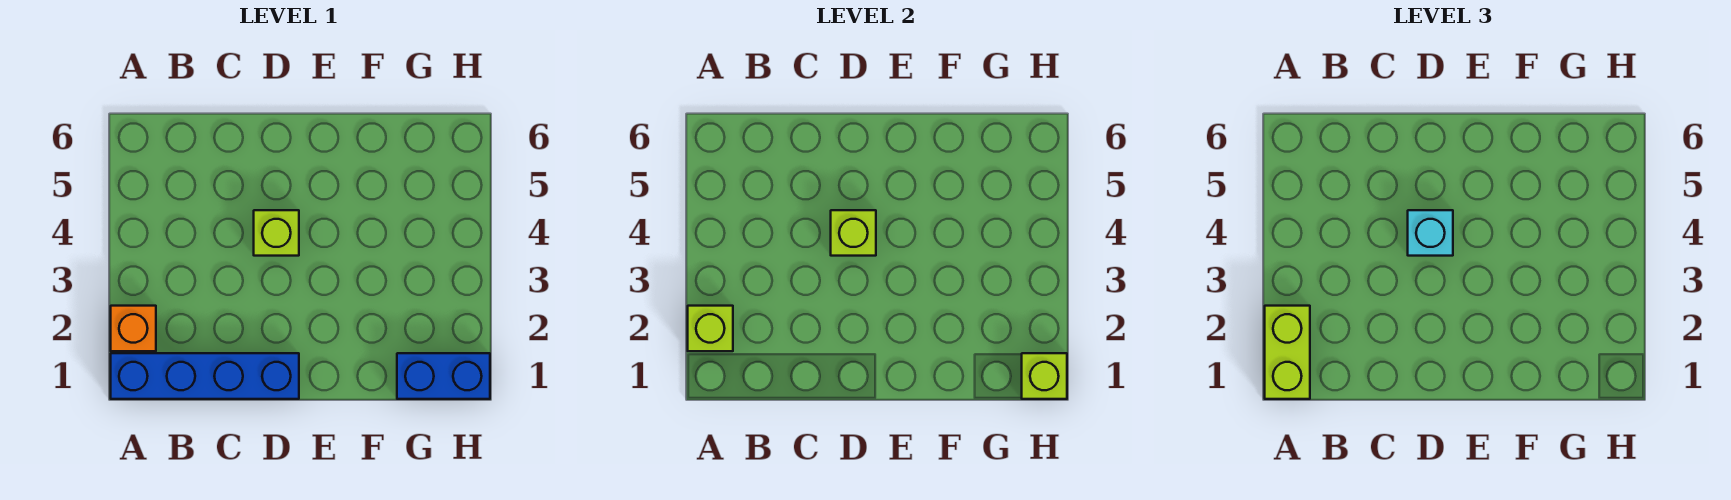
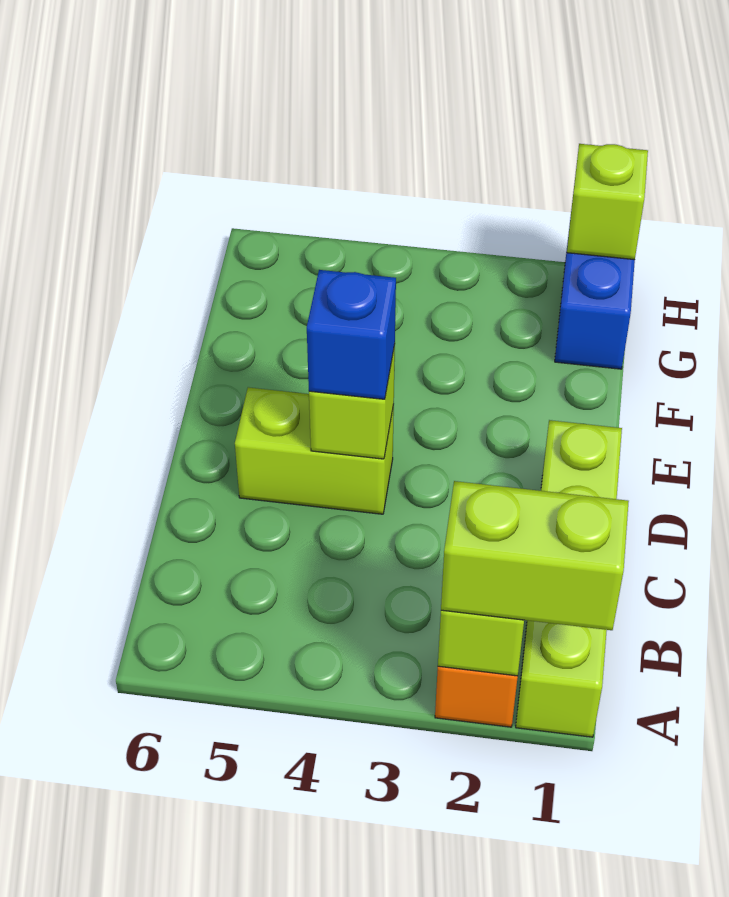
blue brick A1:D1 level 1 -> lime brick A1:D1 level 1
lime brick D4 level 1 -> lime brick D4:D5 level 1
cyan brick D4 level 3 -> blue brick D4 level 3

